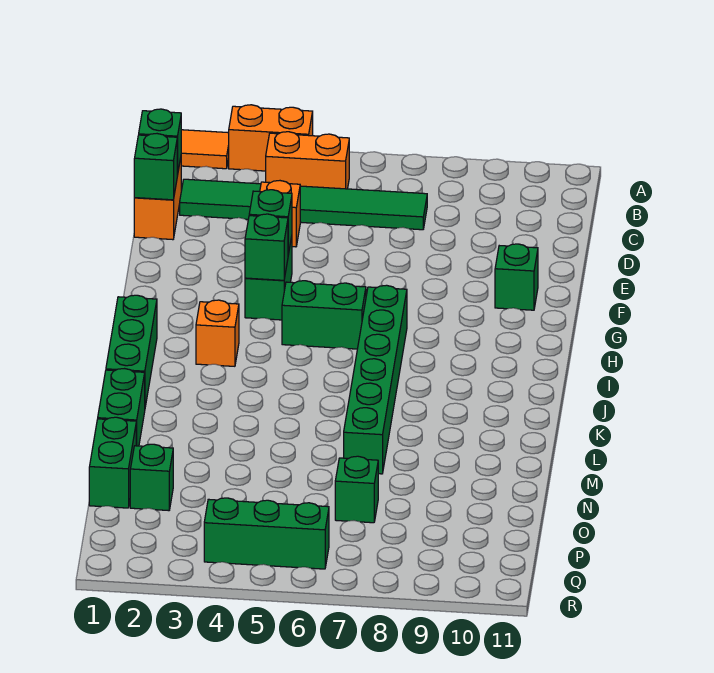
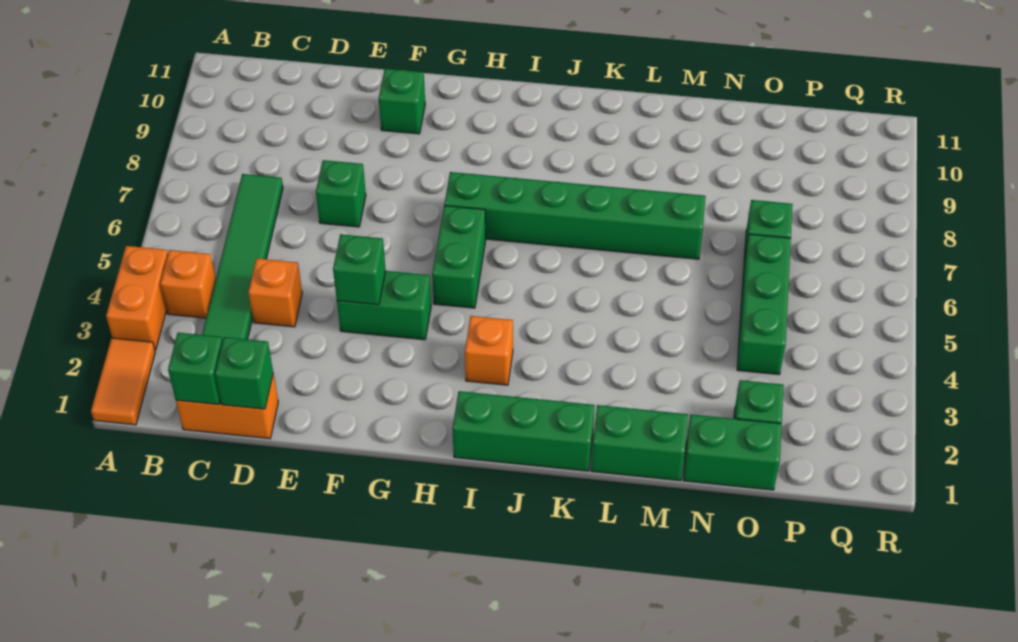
orange brick B4:B5 level 1 -> orange brick B4 level 1
green brick G4 level 2 -> green brick E7 level 1
green brick Q4:Q6 level 1 -> green brick O4:O6 level 1

